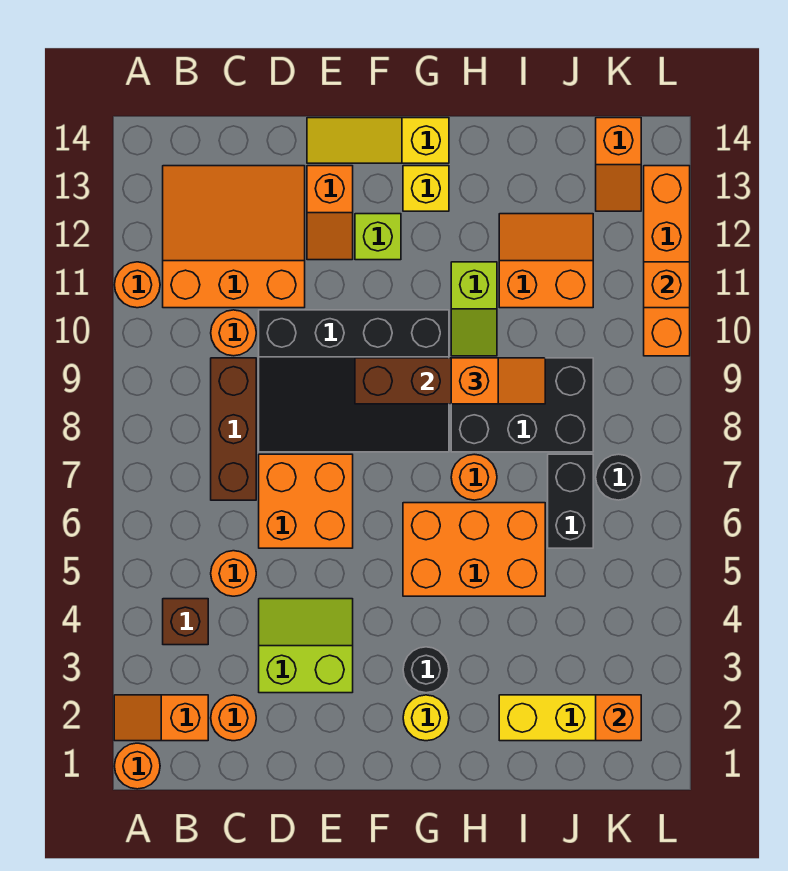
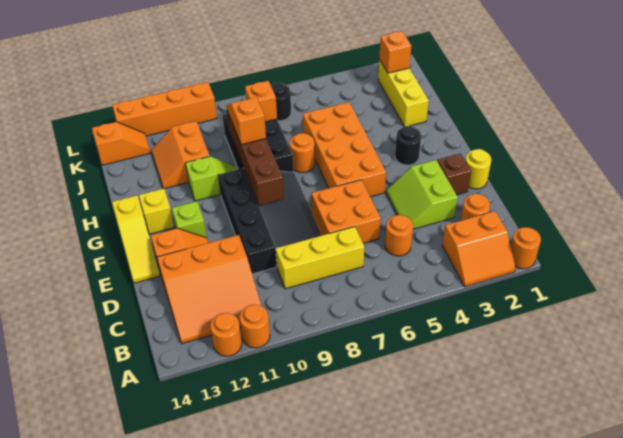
orange slope A2:B2 level 1 top B -> orange slope A2:B3 level 1 top B
brown brick B4 level 1 -> brown brick E2 level 1
orange slope B11:D13 level 1 top 11 -> orange slope B11:D13 level 1 top D
brown brick C7:C9 level 1 -> yellow brick C7:C9 level 1
orange round brick C10 level 1 -> orange round brick A12 level 1
yellow round brick G2 level 1 -> yellow round brick E1 level 1
orange brick G5:I6 level 1 -> orange brick F5:I6 level 1
black brick J6:J7 level 1 -> none
orange brick L11 level 2 -> orange brick J8 level 2

